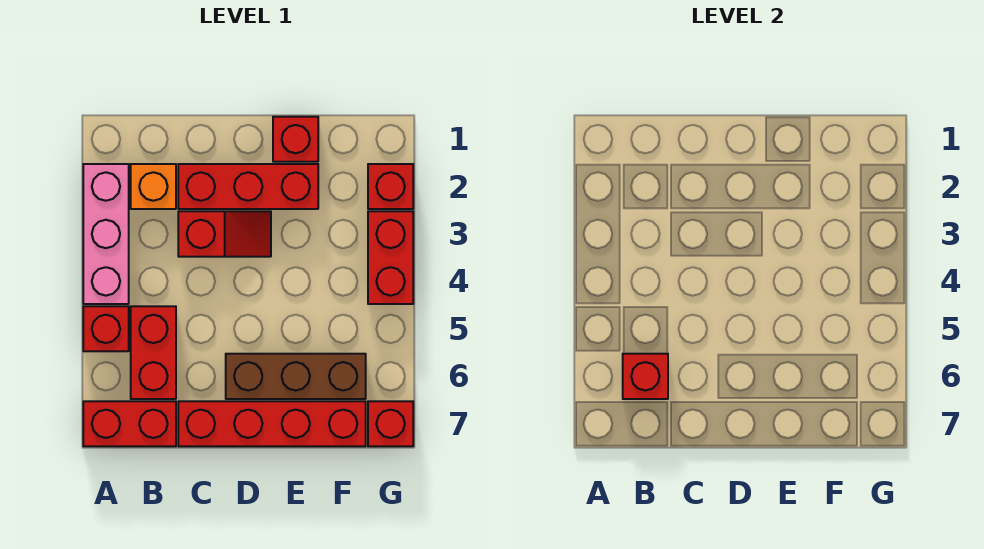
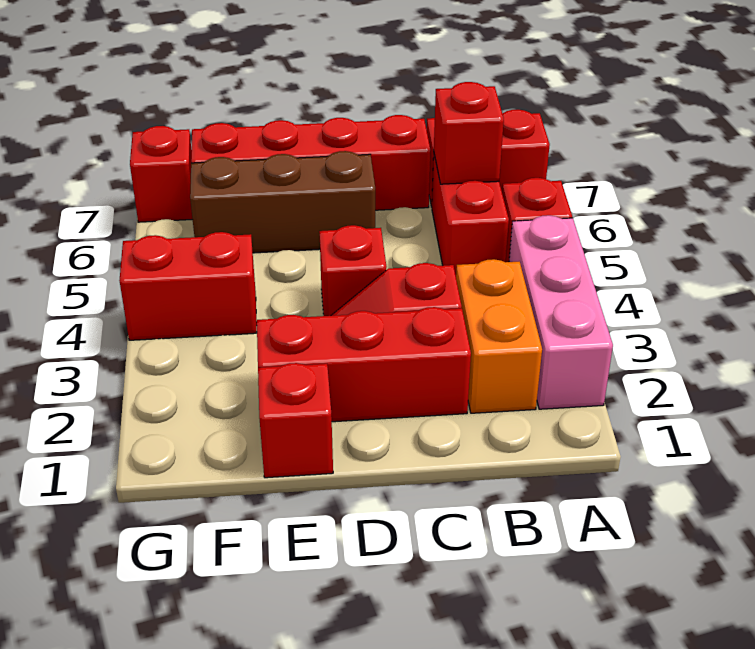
orange brick B2 level 1 -> orange brick B2:B3 level 1
red brick G2 level 1 -> red brick D4 level 1
red brick G3:G4 level 1 -> red brick F4:G4 level 1

